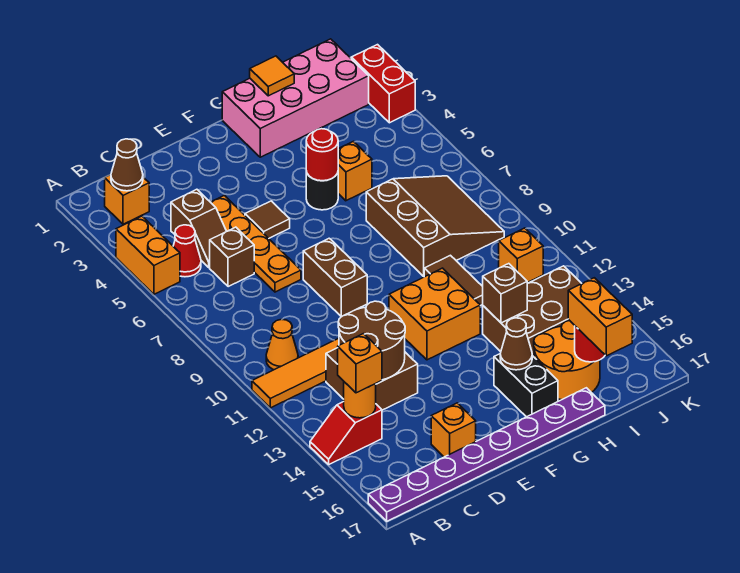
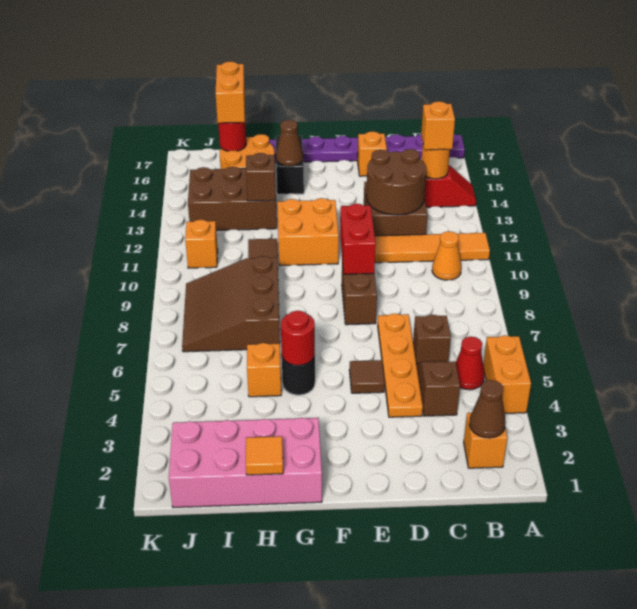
red brick K2:K3 level 1 -> red brick E9:E10 level 2

